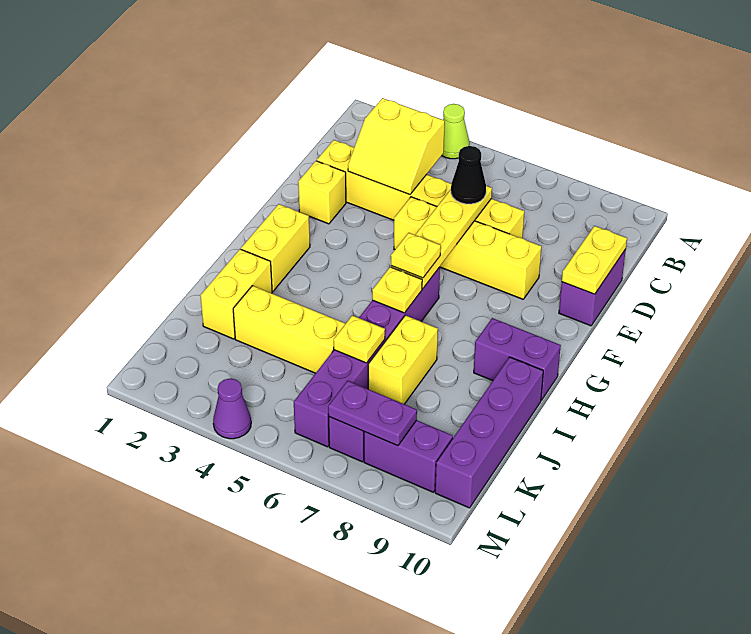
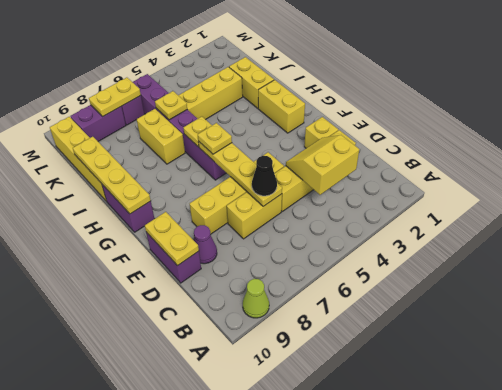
lime cone A4 level 1 -> lime cone A9 level 1
none -> yellow plate G10:J10 level 2
purple brick H9:H10 level 1 -> purple brick G10:H10 level 1
purple brick I10:L10 level 1 -> yellow brick I10:L10 level 1
purple plate L7:L8 level 2 -> yellow plate L7:L8 level 2
purple cone M4 level 1 -> purple cone D9 level 1

